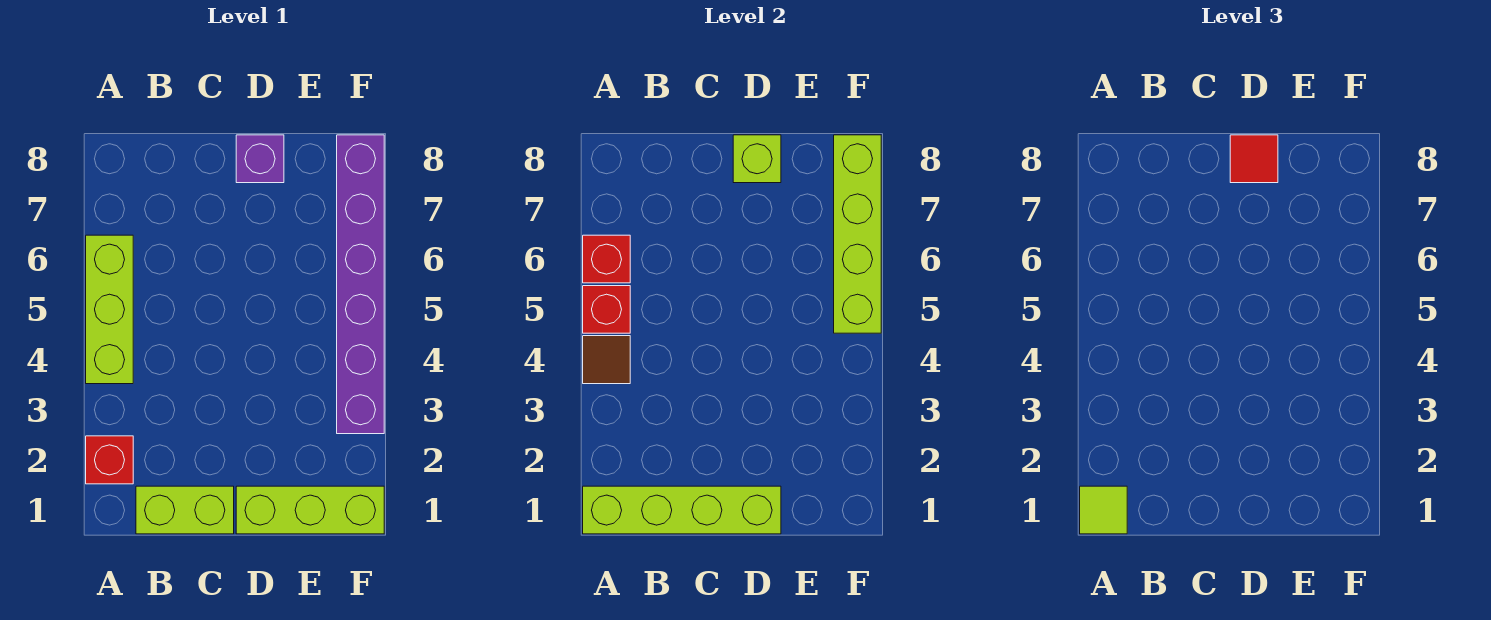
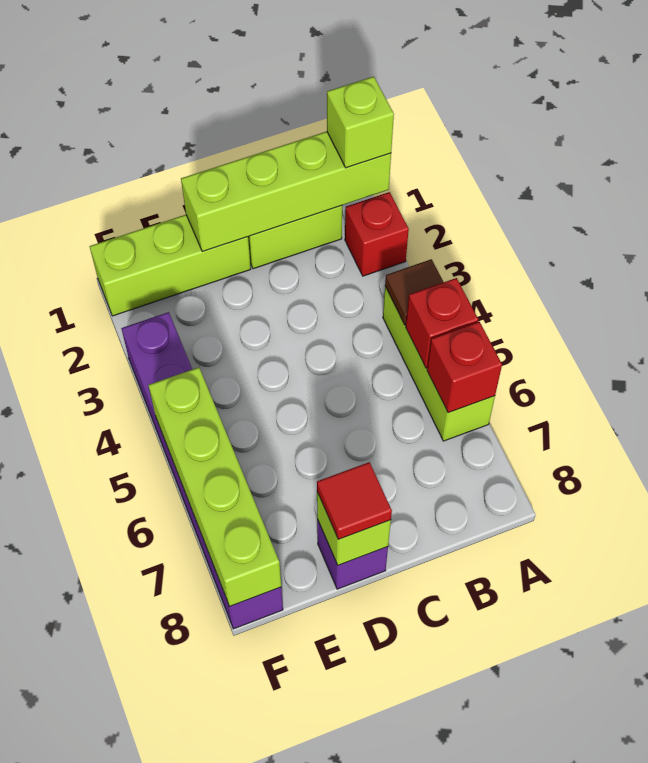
lime tile A1 level 3 -> lime brick A1 level 3

